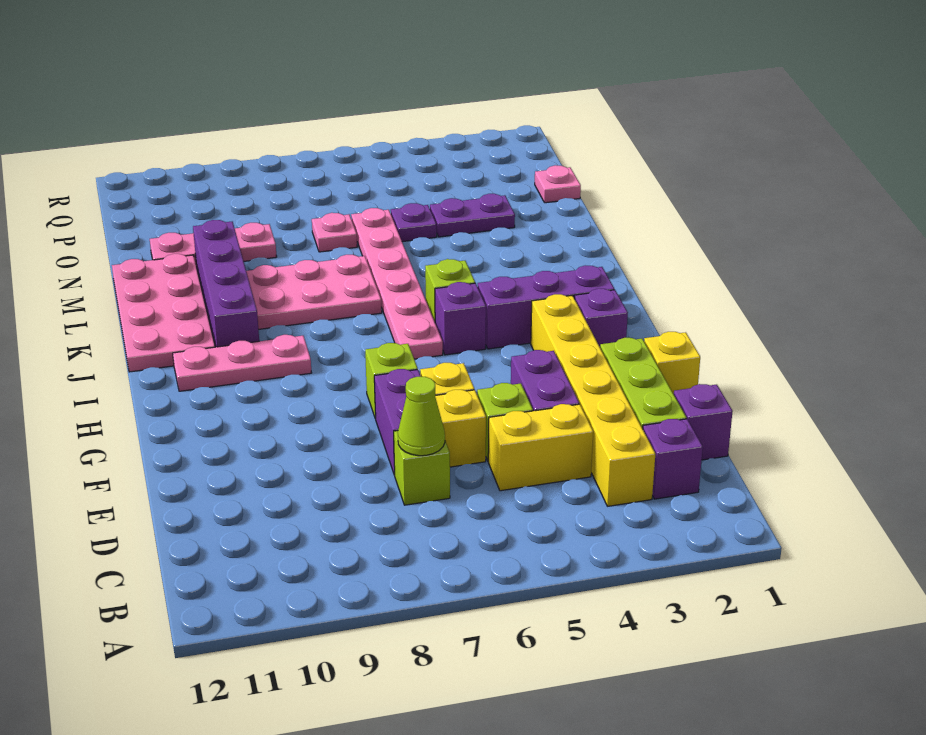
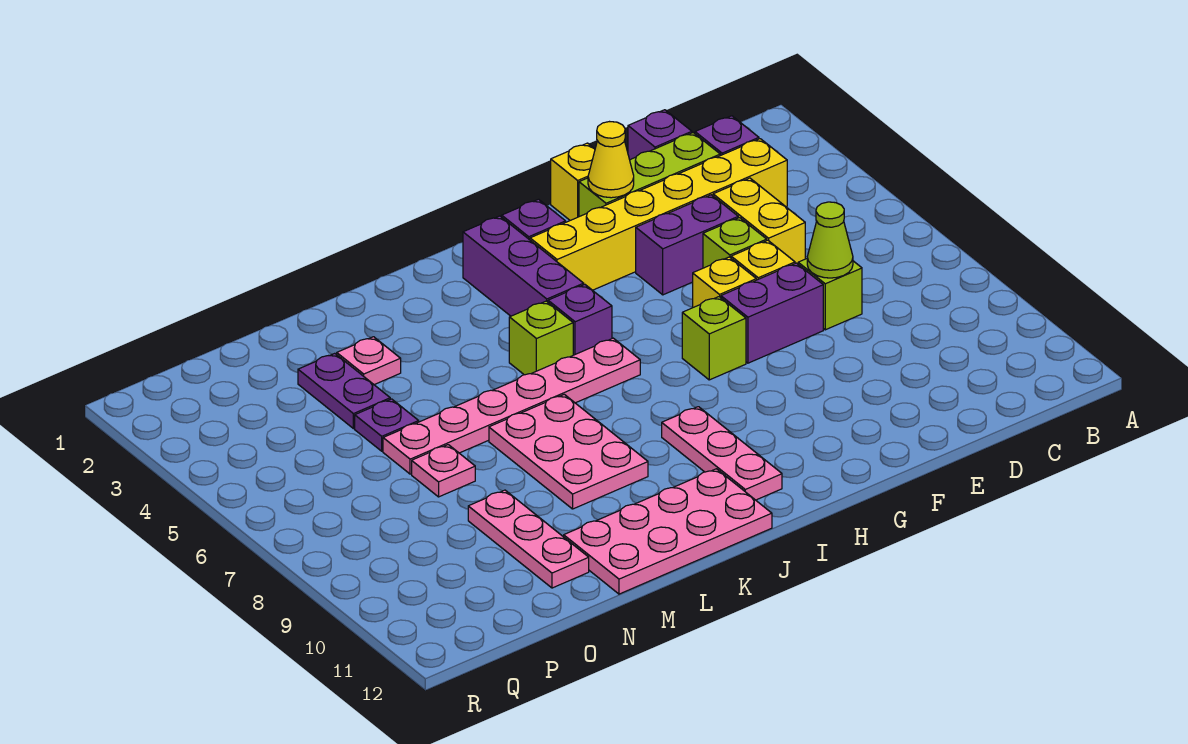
none -> yellow cone F2 level 2
purple brick J10:M10 level 1 -> none
pink plate O1 level 1 -> pink plate M3 level 1

